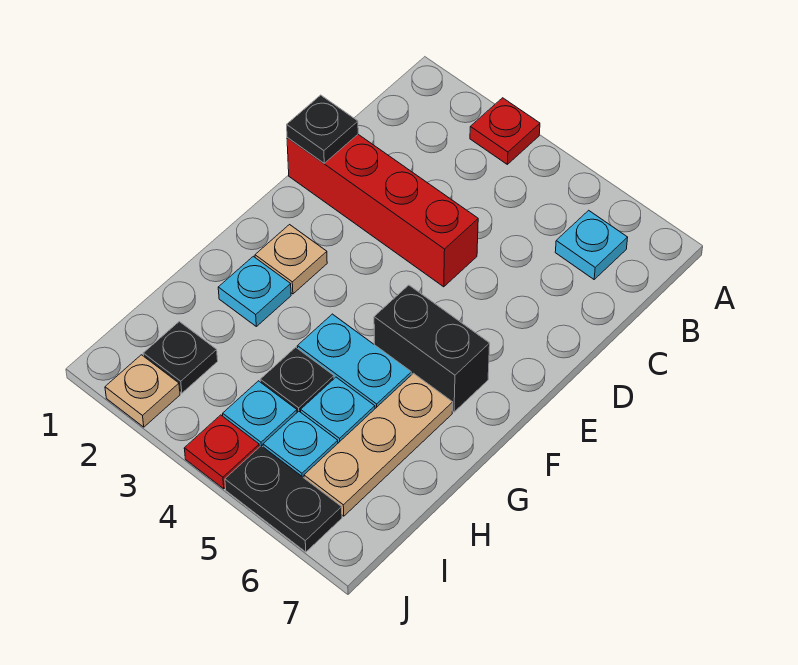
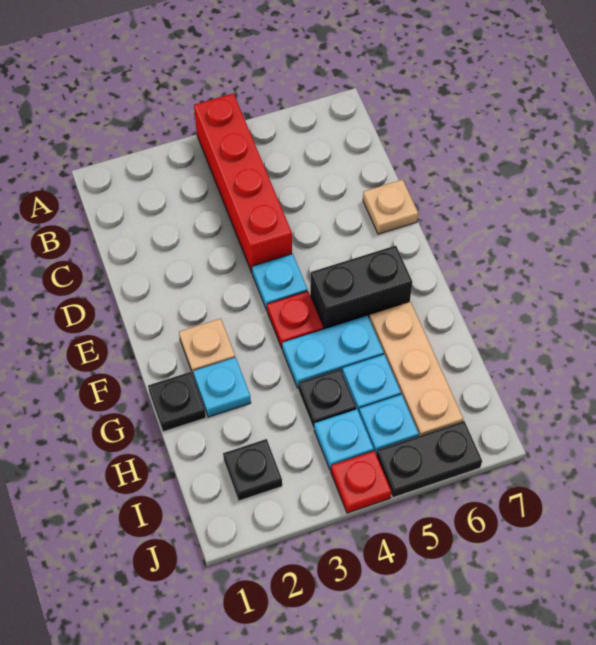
red plate A3 level 1 -> red plate F4 level 1
cyan plate B6 level 1 -> cyan plate E4 level 1
red brick D1:D4 level 1 -> red brick A4:D4 level 1
black plate D1 level 2 -> black plate G1 level 1
tan plate J2 level 1 -> tan plate D7 level 1

